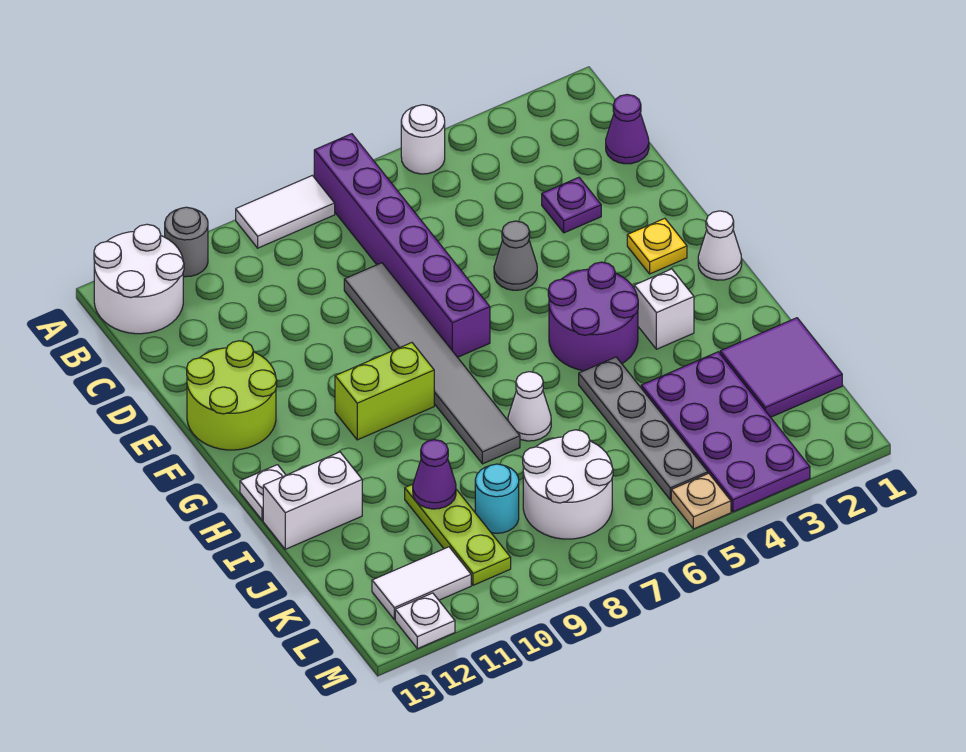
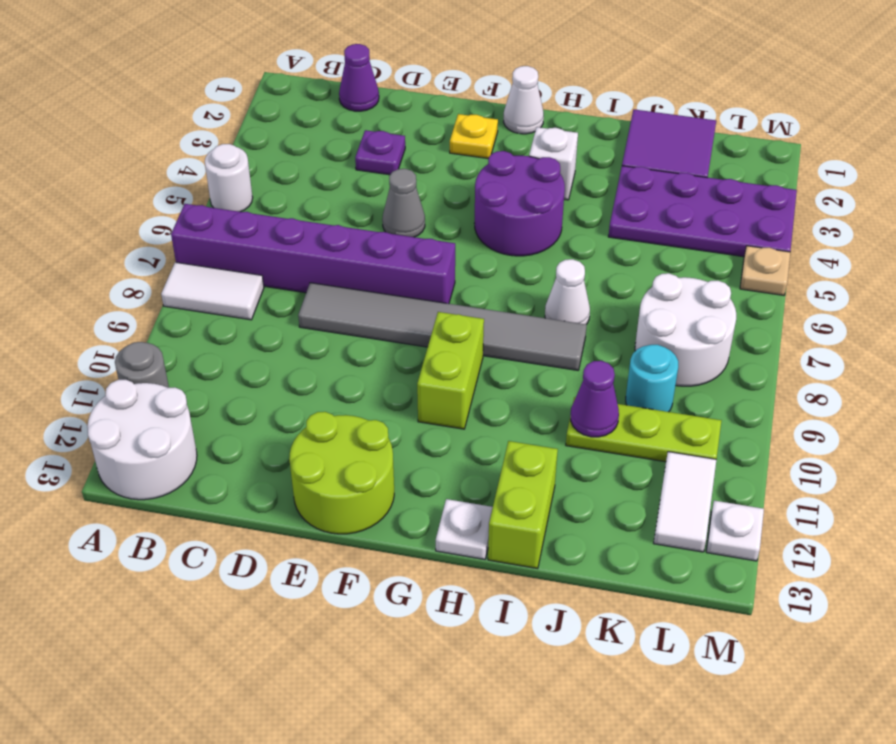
white tile A8:A9 level 1 -> white tile A8:B8 level 1
grey plate I5:L5 level 1 -> none
white brick I12:I13 level 1 -> lime brick I12:I13 level 1

